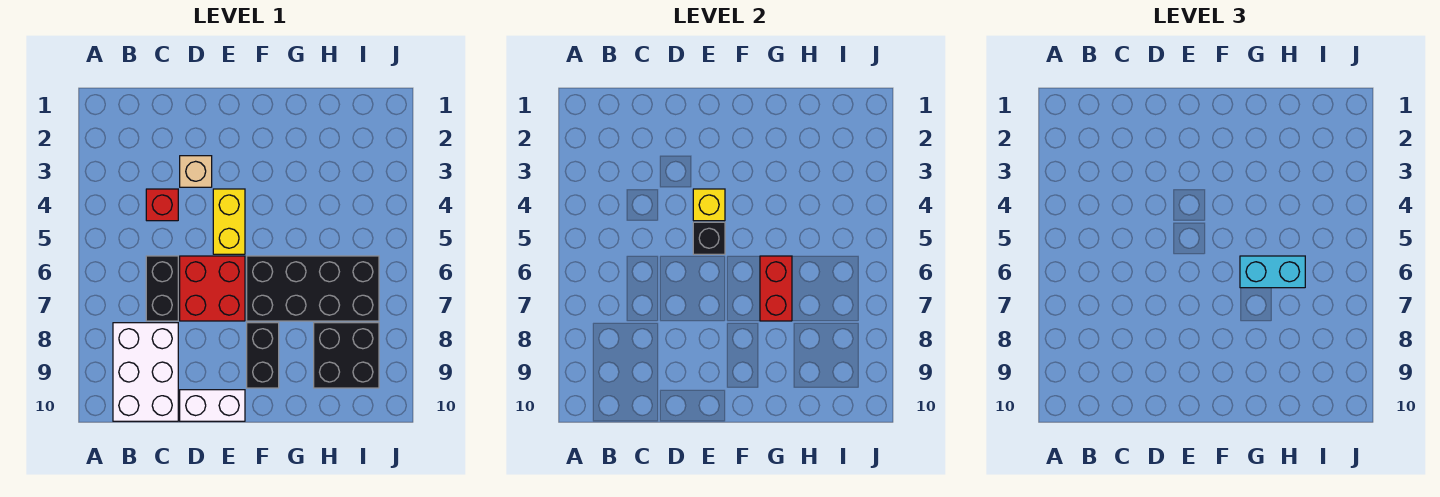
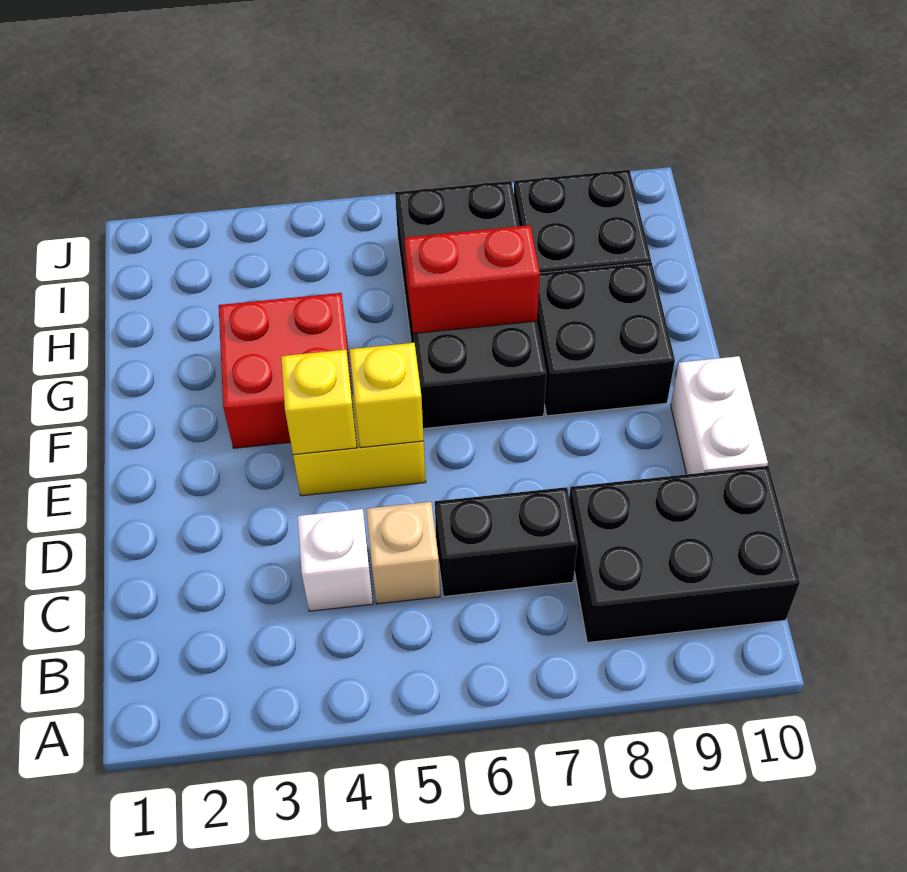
white brick B8:C10 level 1 -> black brick B8:C10 level 1
red brick C4 level 1 -> white brick C4 level 1
tan brick D3 level 1 -> tan brick C5 level 1
red brick D6:E7 level 1 -> red brick F3:G4 level 1
black brick E5 level 2 -> yellow brick E5 level 2
black brick F8:F9 level 1 -> black brick F8:G9 level 1
cyan brick G6:H6 level 3 -> none

